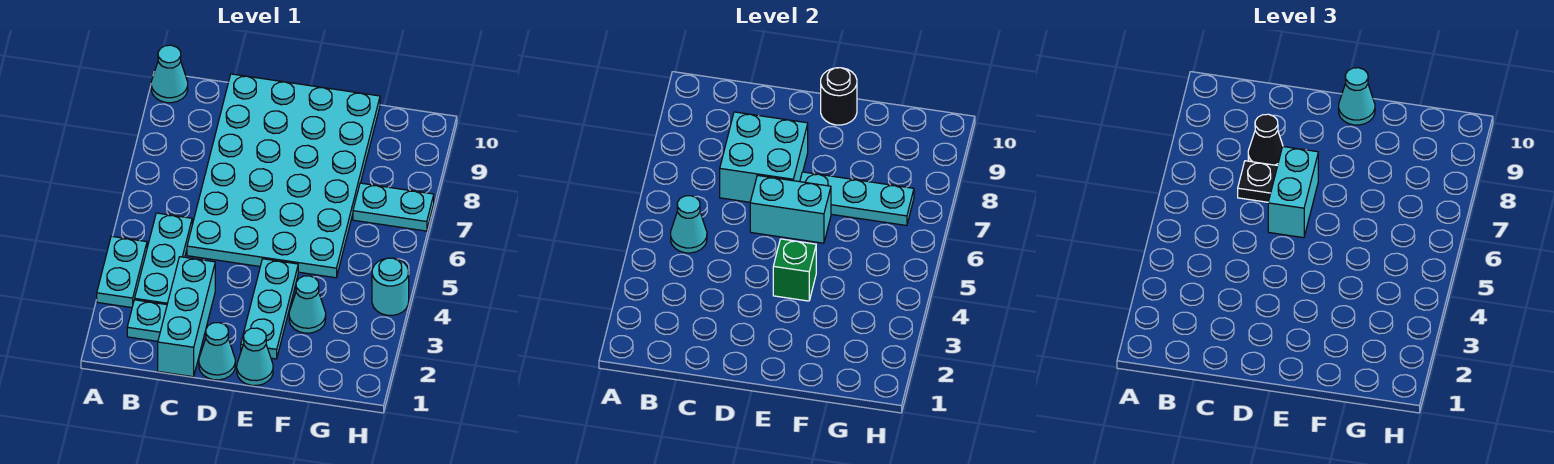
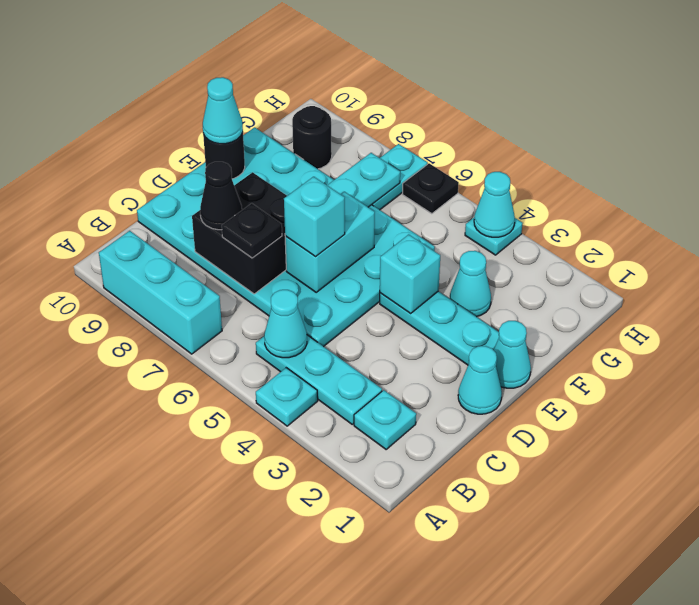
cyan plate A3:A4 level 1 -> cyan plate A4 level 1
cyan cone A10 level 1 -> cyan cone H4 level 2
cyan brick C1:C3 level 1 -> cyan brick A7:A9 level 1
cyan brick C7:D8 level 2 -> black brick C7:D8 level 2
cyan brick D6:D7 level 3 -> cyan brick D6 level 3
green brick E4 level 2 -> cyan brick E4 level 2
none -> black round brick G9 level 1
cyan round brick H4 level 1 -> cyan plate H4 level 1
none -> black plate H6 level 1

